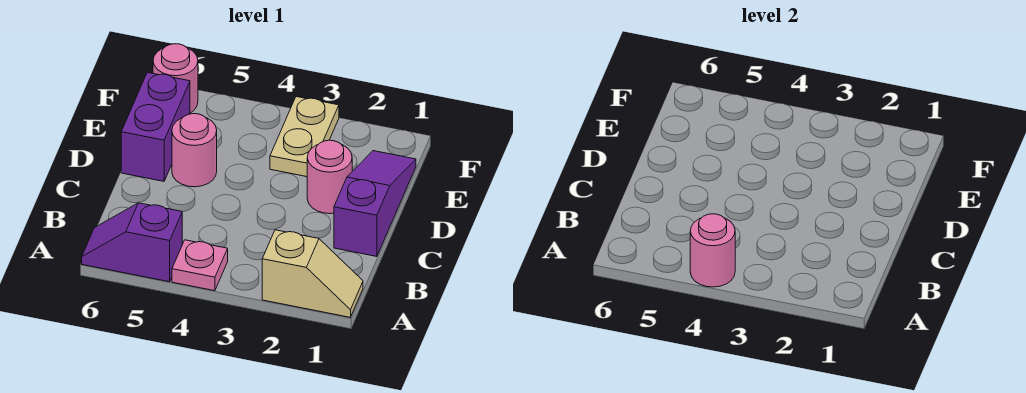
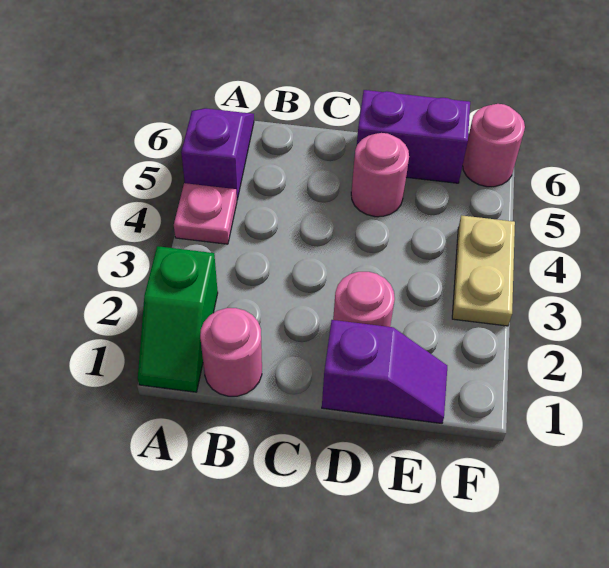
tan slope A1:A2 level 1 top 2 -> green slope A1:A2 level 1 top 2
pink round brick A4 level 2 -> pink round brick B1 level 1
purple slope C1:E1 level 1 top C -> purple slope D1:E1 level 1 top D
tan plate E3:F3 level 1 -> tan plate F3:F4 level 1

